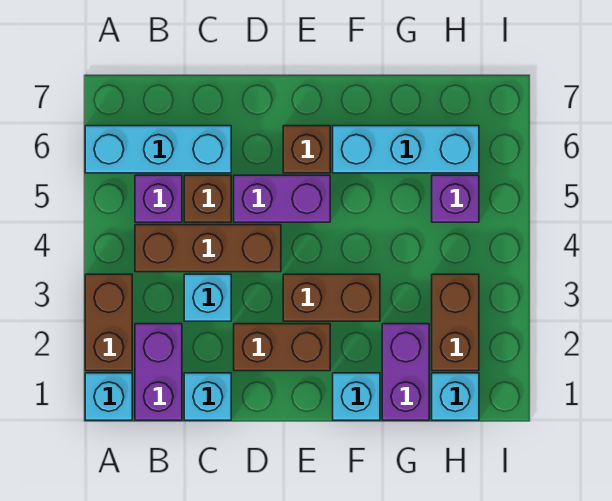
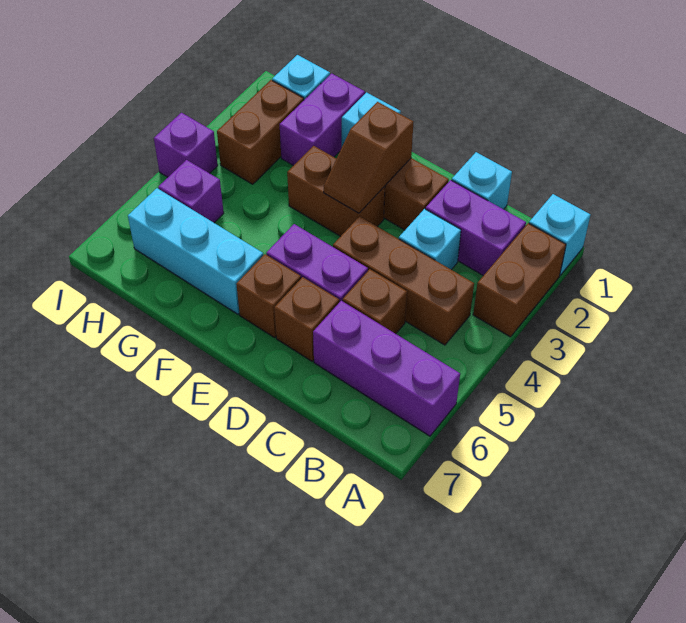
cyan brick A6:C6 level 1 -> purple brick A6:C6 level 1
purple brick B1:B2 level 1 -> purple brick B2:C2 level 1
purple brick B5 level 1 -> purple brick I4 level 1
none -> brown brick D6 level 1
none -> brown slope E2:E3 level 2 top 2

